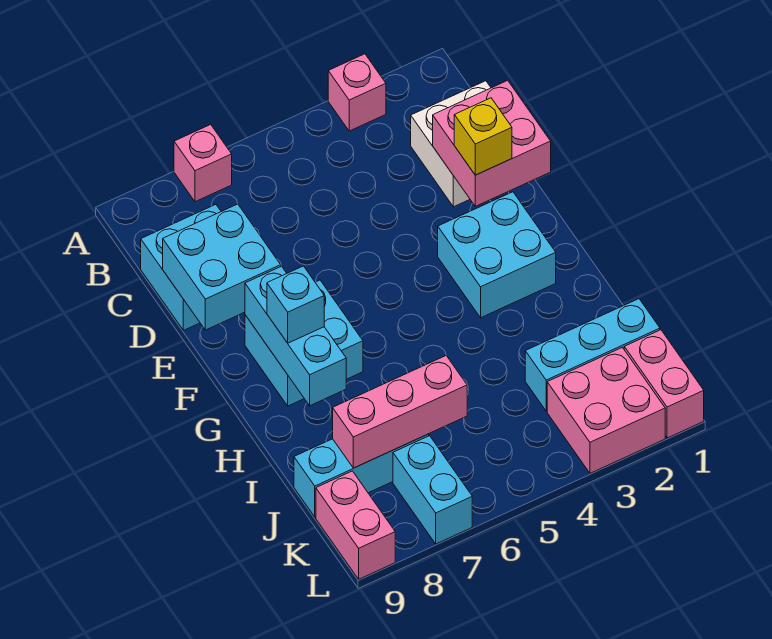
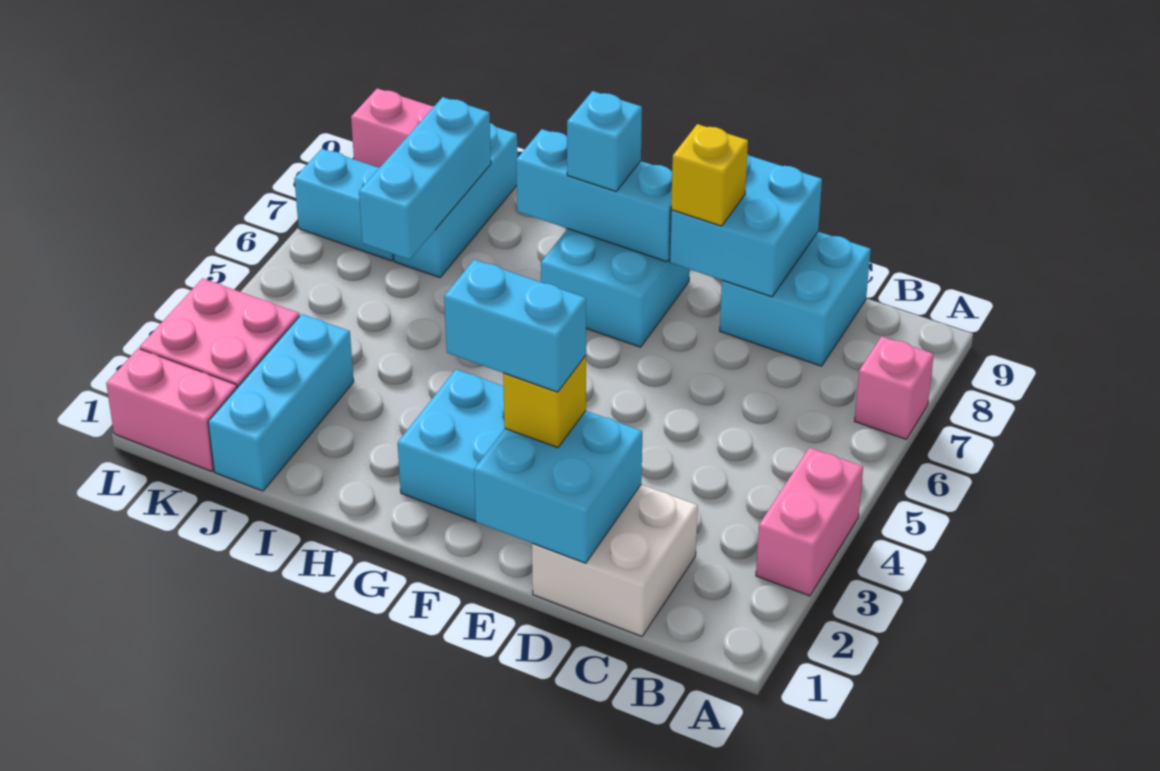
pink brick A3 level 1 -> pink brick A3:A4 level 1
pink brick D1:E2 level 2 -> cyan brick D1:E2 level 2
none -> cyan brick E2:F2 level 4
none -> yellow brick E8 level 3
pink brick J6:J8 level 2 -> cyan brick J6:J8 level 2

